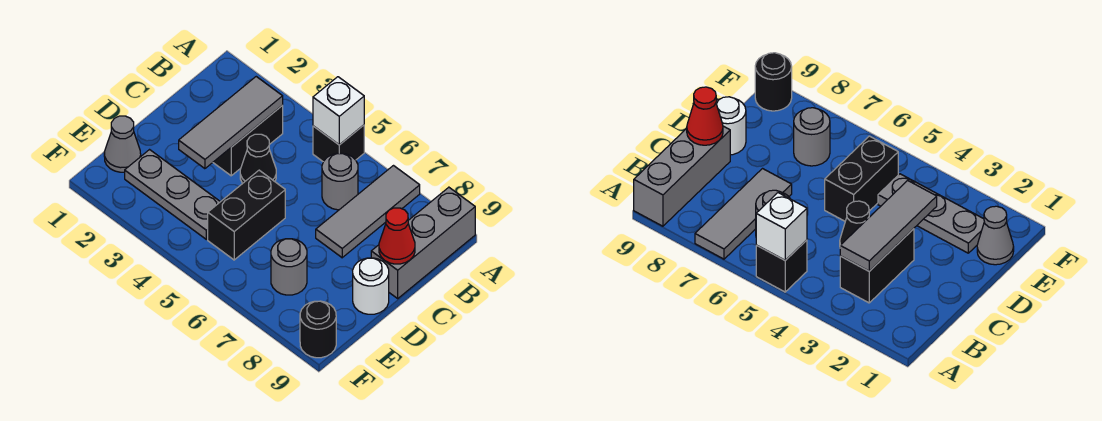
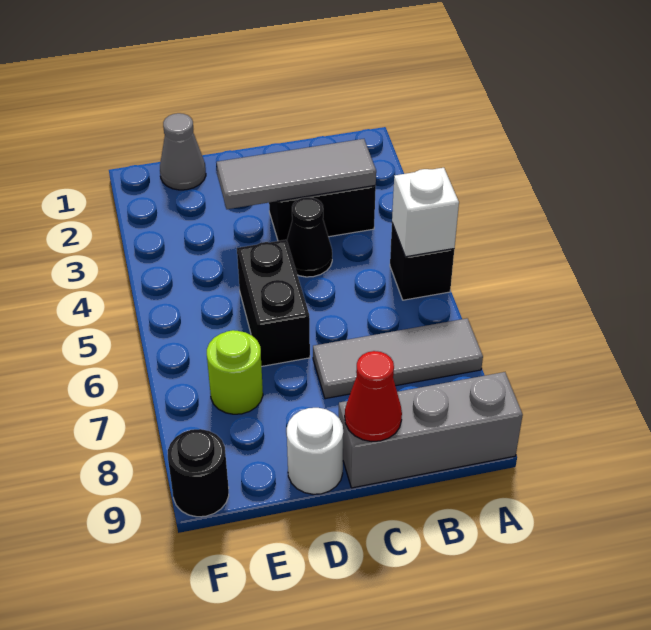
grey round brick B6 level 1 -> none
black brick D5:E5 level 1 -> black brick D5:D6 level 1
grey plate E2:E4 level 1 -> none
grey round brick E7 level 1 -> lime round brick E7 level 1

